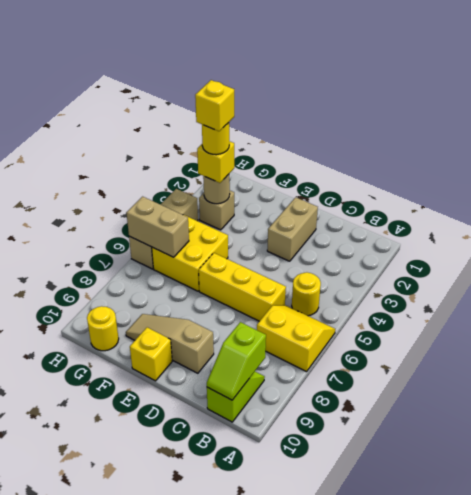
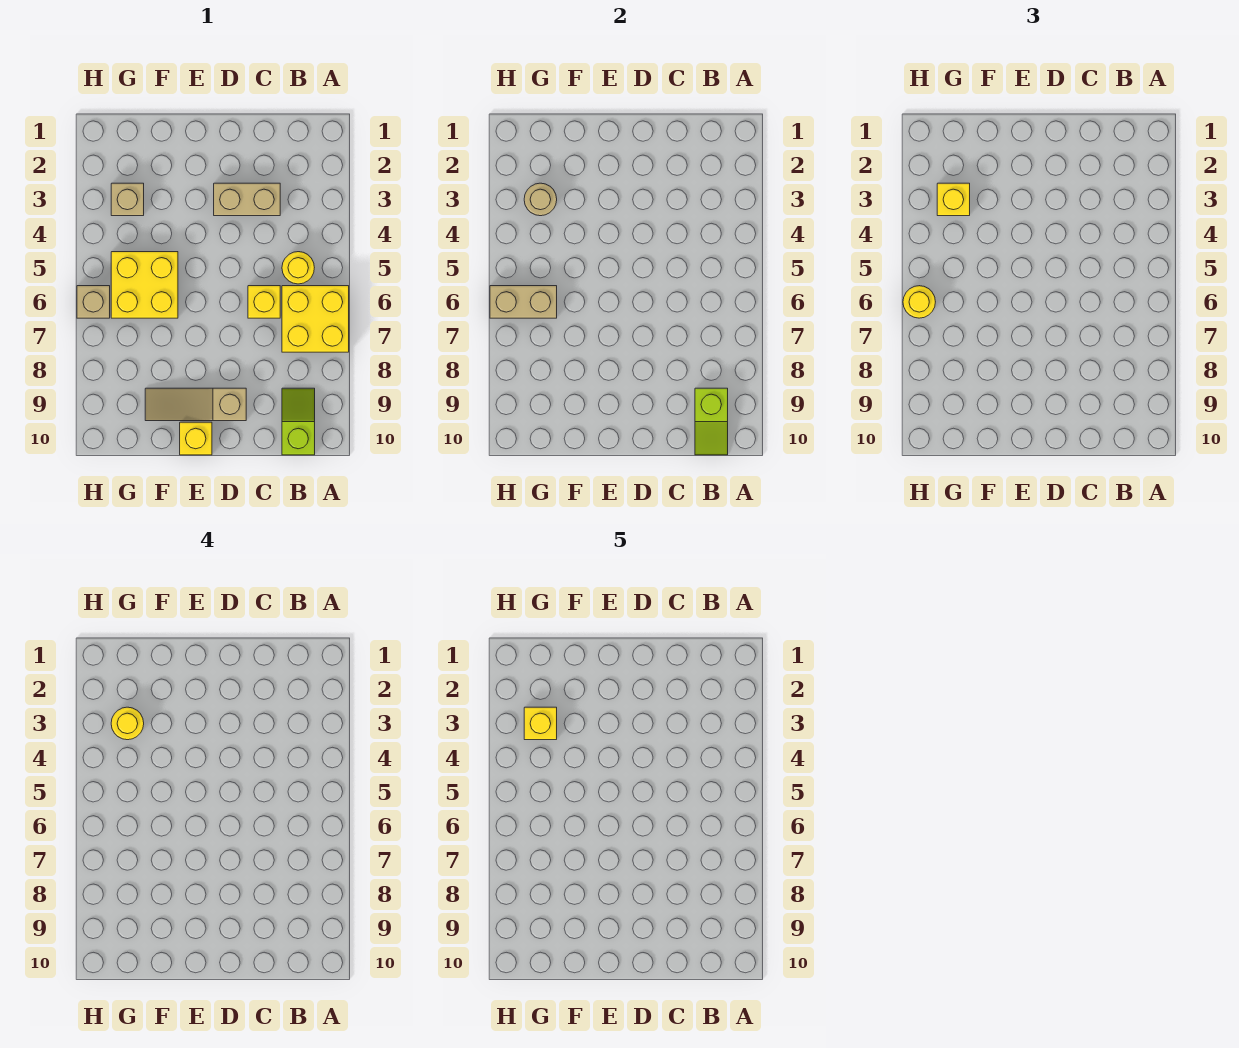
yellow slope A6:B7 level 1 top 7 -> yellow brick A6:B7 level 1
yellow brick C6:E6 level 1 -> yellow brick C6 level 1
tan brick D2:D3 level 1 -> tan brick C3:D3 level 1
yellow round brick G10 level 1 -> yellow round brick H6 level 3
tan brick H4:H6 level 1 -> tan brick H6 level 1

